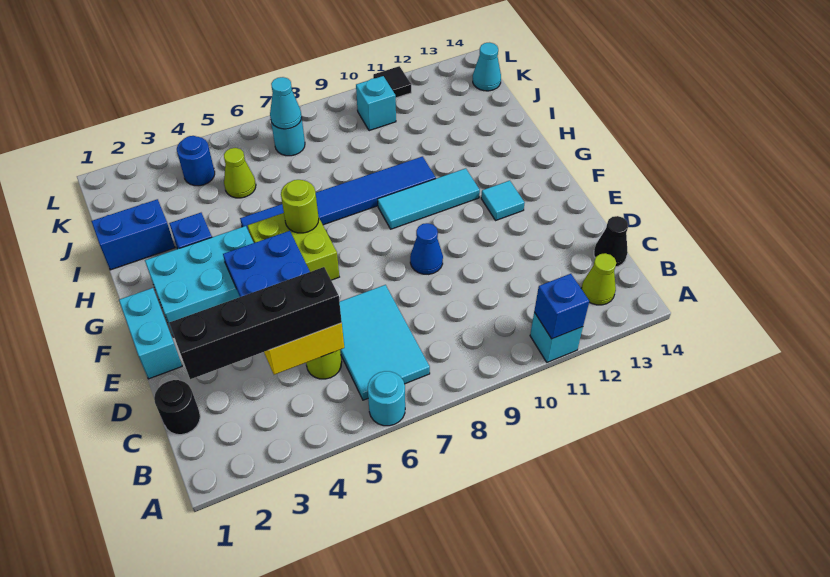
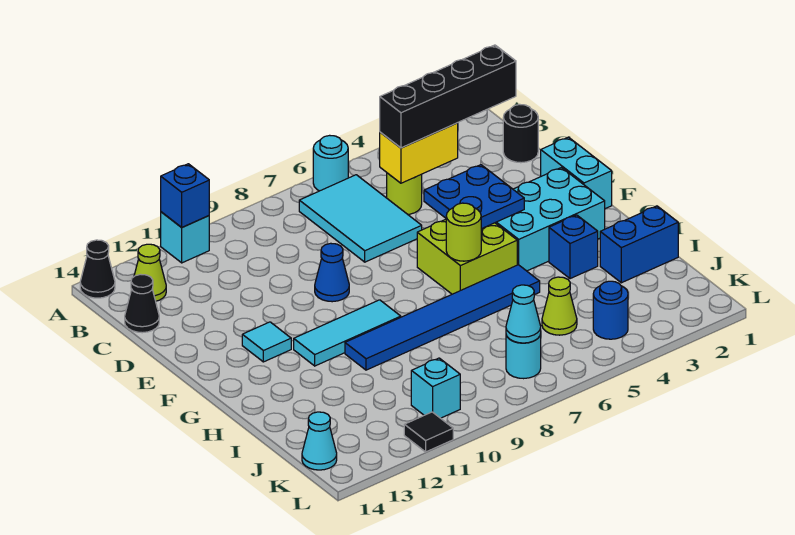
none -> black cone A14 level 1

